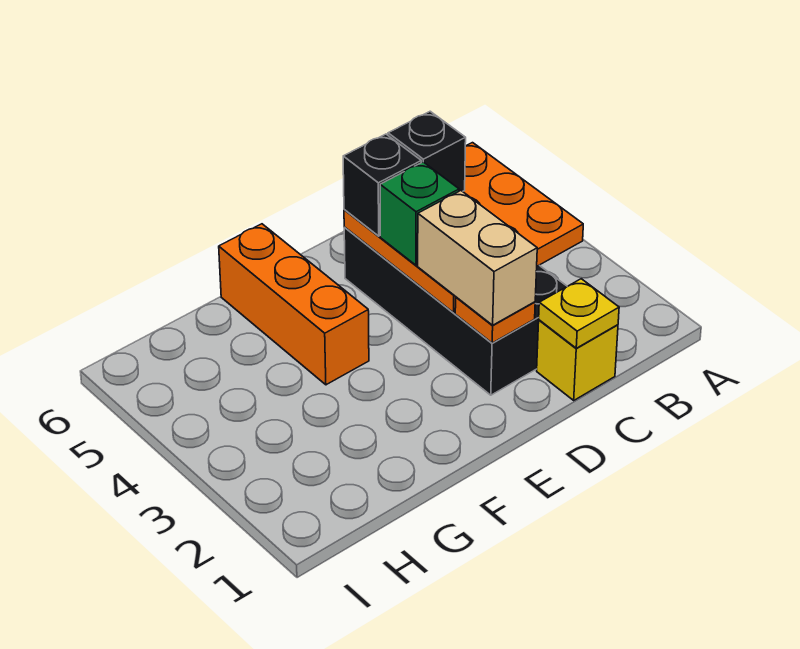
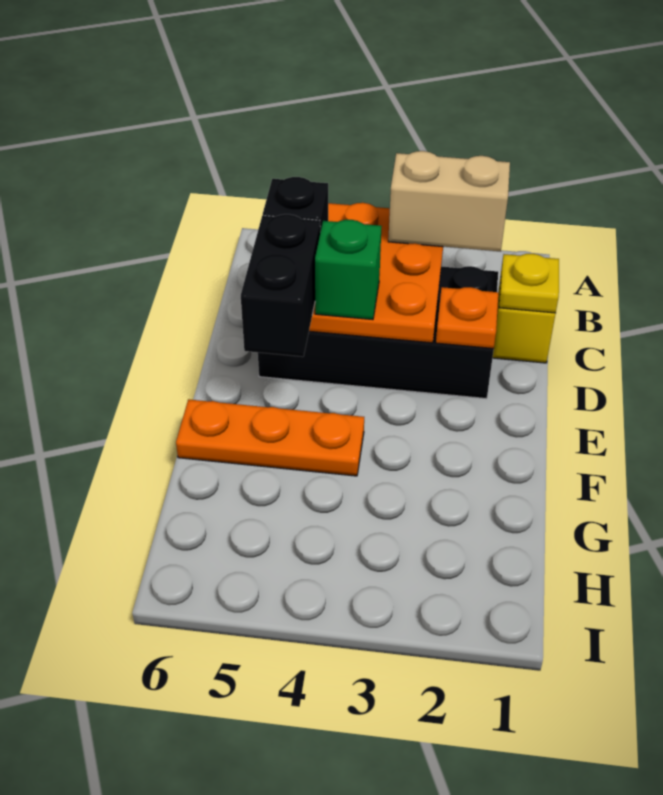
tan brick D2:D3 level 3 -> tan brick B2:B3 level 3
black brick D5 level 3 -> black brick D5:E5 level 3
orange brick F4:F6 level 1 -> orange plate F4:F6 level 1

